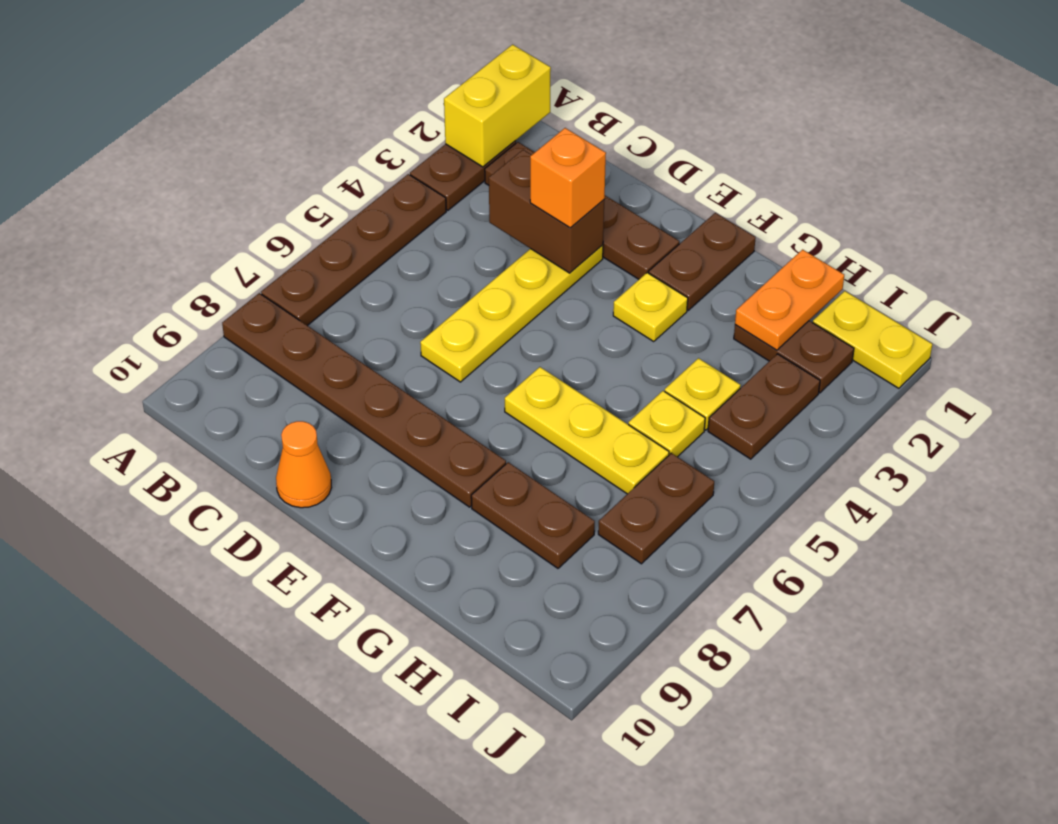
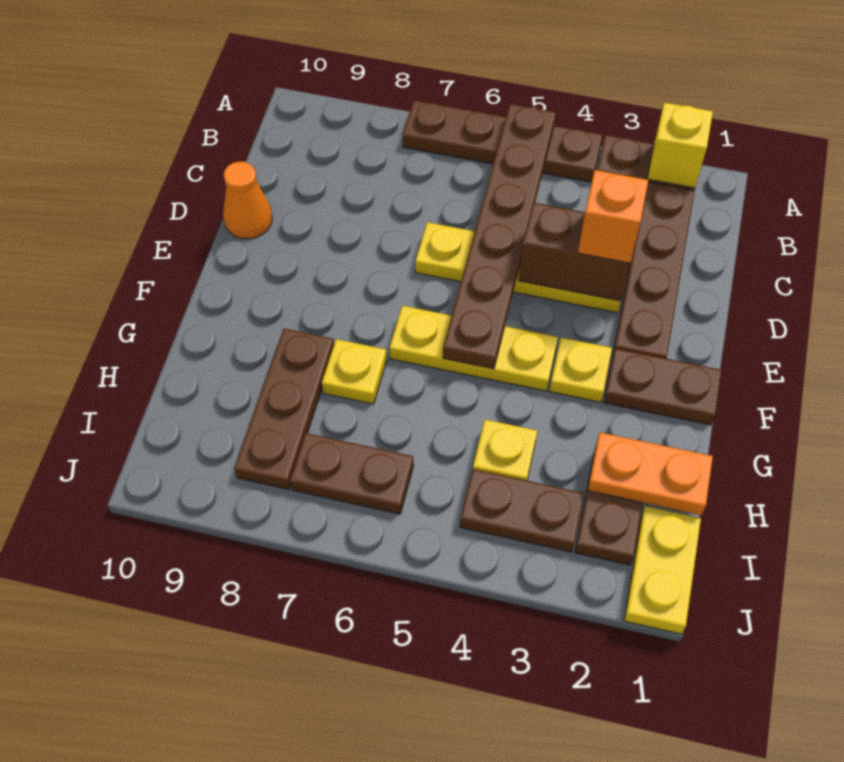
yellow brick A1:A2 level 2 -> yellow brick A2 level 2
brown plate A8:F8 level 1 -> brown plate A5:F5 level 2
brown brick C3:D3 level 2 -> brown brick D3:D4 level 2
yellow plate F6:H6 level 1 -> yellow plate F4:F6 level 1
brown plate G8:H8 level 1 -> brown plate G8:I8 level 1
yellow plate H5 level 1 -> yellow plate G7 level 1

